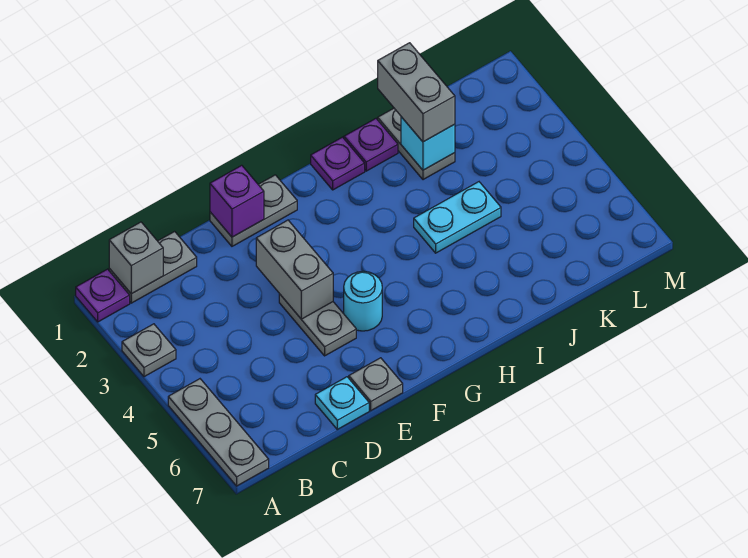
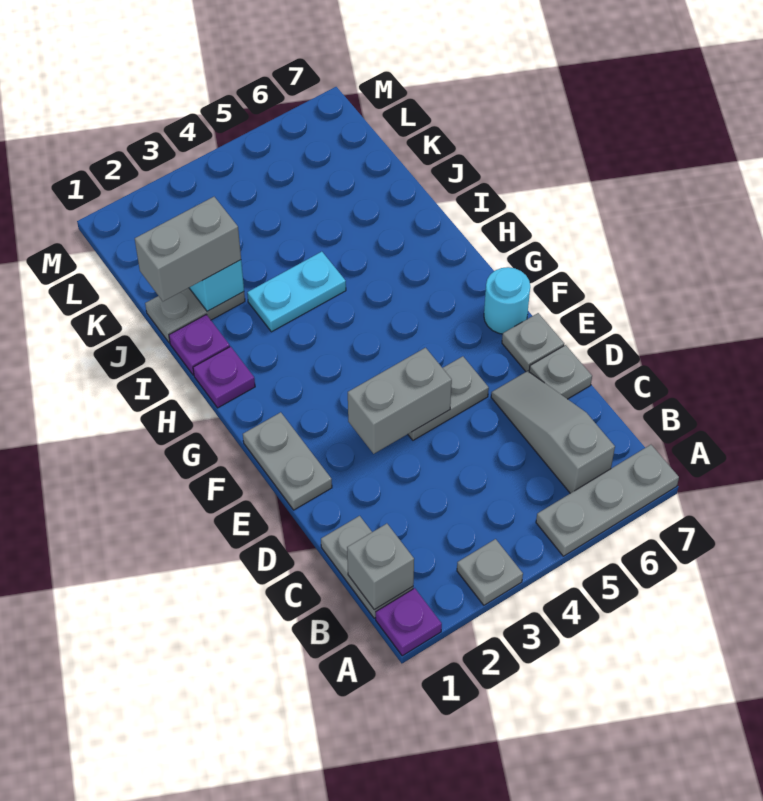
none -> grey slope B6:D6 level 1 top B
cyan plate D7 level 1 -> grey plate D7 level 1
purple brick E1 level 2 -> none
cyan round brick F5 level 1 -> cyan round brick F7 level 1
cyan plate I4:J4 level 1 -> cyan plate I3:I4 level 1

